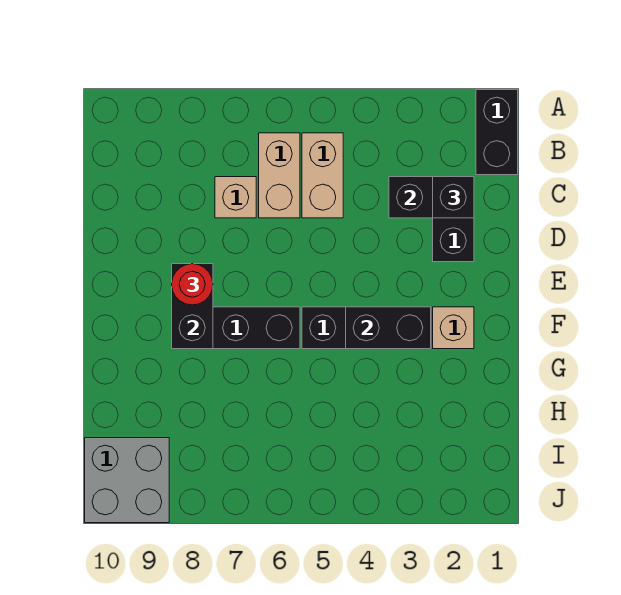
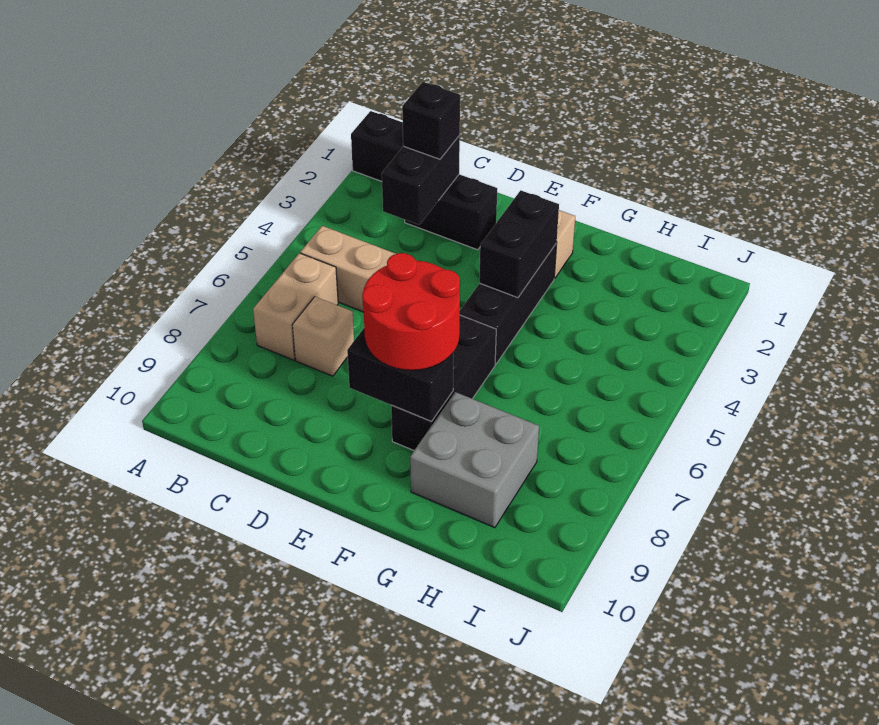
tan brick B6:C6 level 1 -> tan brick B6:B7 level 1
red round brick E8 level 3 -> red round brick E7:F8 level 3
grey brick I9:J10 level 1 -> grey brick G8:H9 level 1

